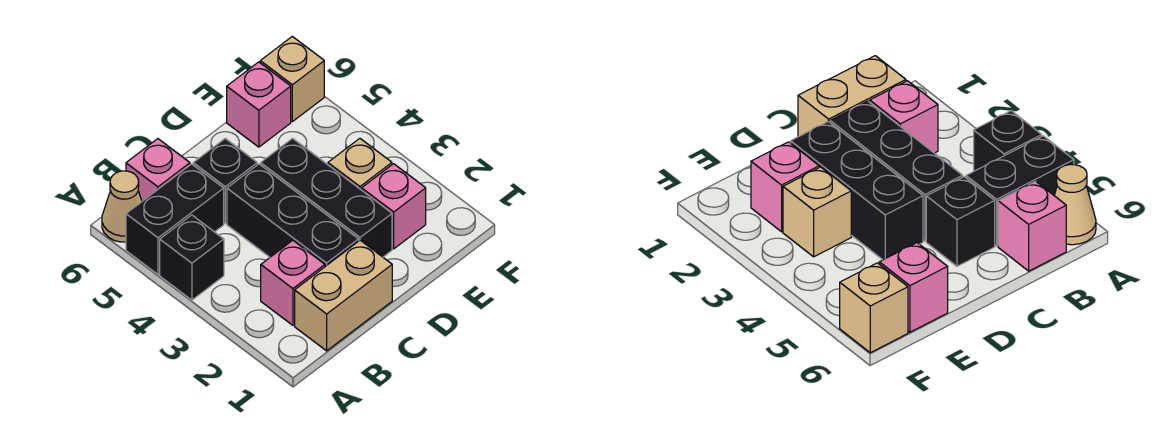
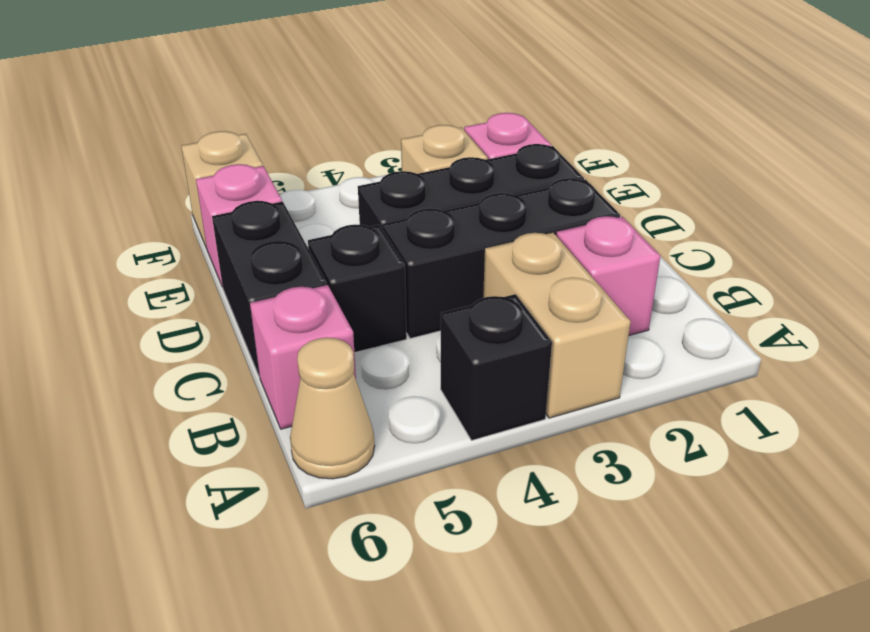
black brick A5:B5 level 1 -> black brick C6:D6 level 1
tan brick B1:C1 level 1 -> tan brick A3:B3 level 1

